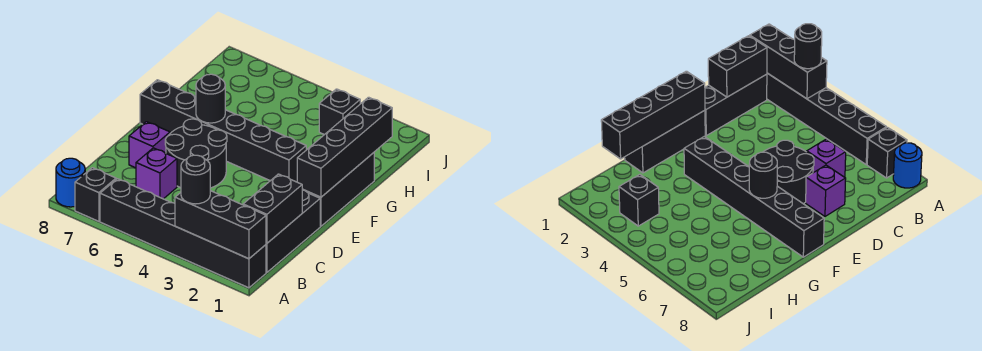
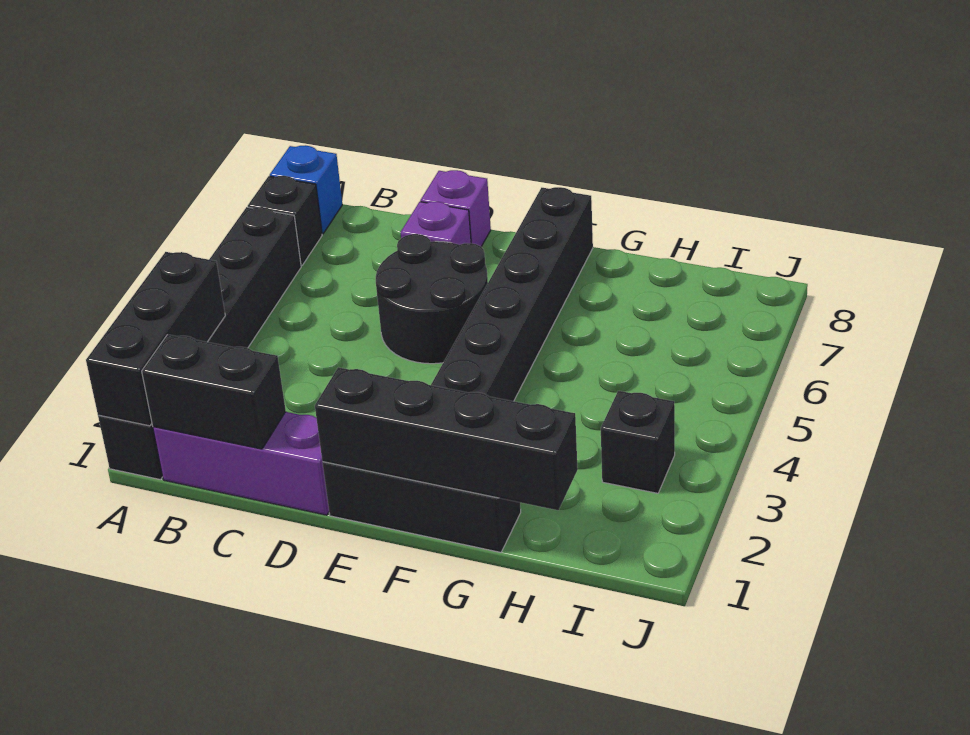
black round brick A3 level 3 -> none
blue round brick A8 level 1 -> blue brick A8 level 1
black brick B1:D1 level 1 -> purple brick B1:D1 level 1
purple brick C6 level 1 -> purple brick D8 level 1
black round brick F6 level 2 -> none

